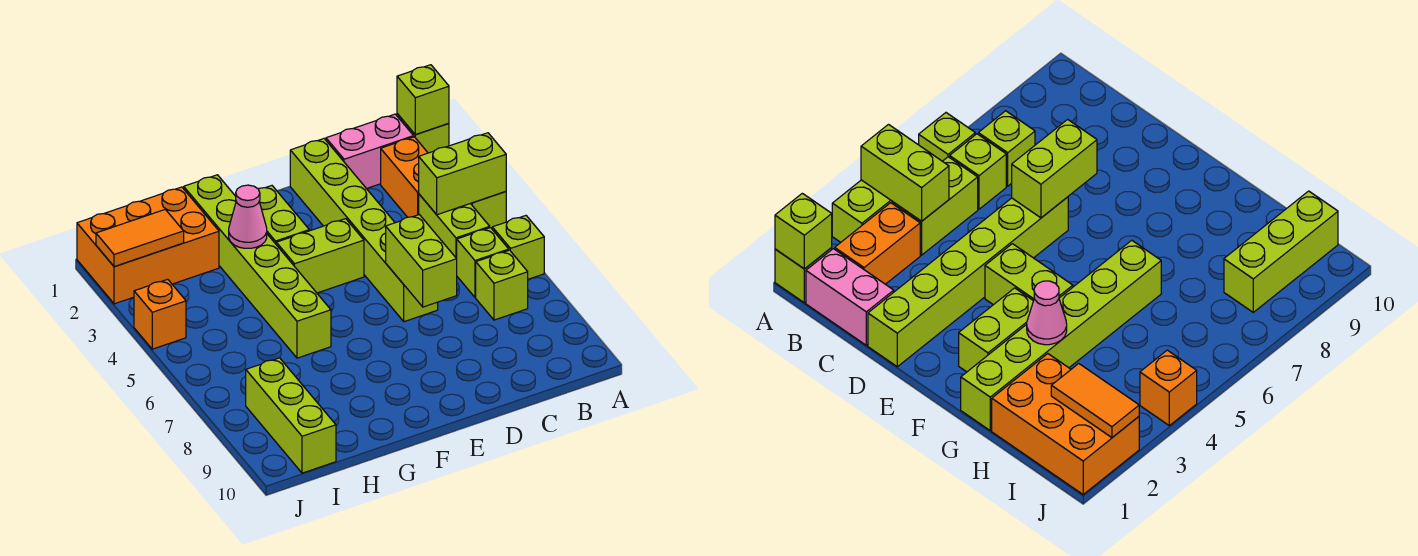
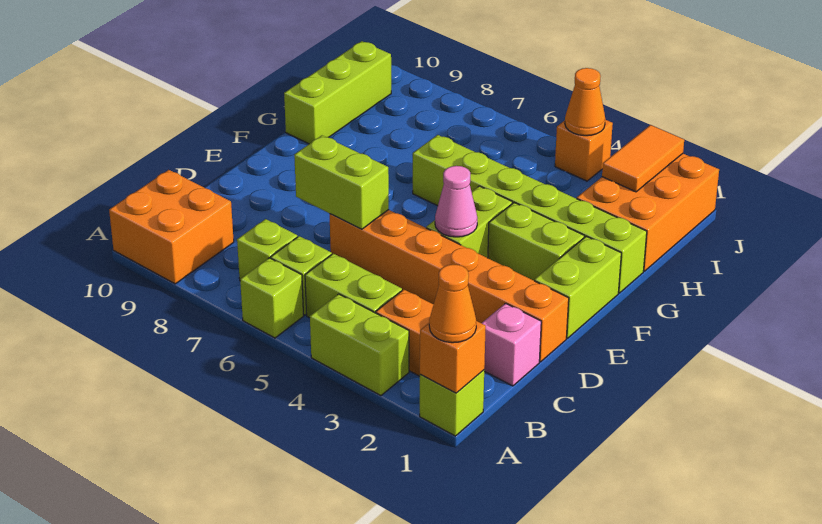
lime brick A1 level 2 -> orange brick A1 level 2
none -> orange cone A1 level 3
lime brick A4:B4 level 2 -> lime brick E1:F1 level 1
none -> orange brick A9:B10 level 1
pink brick B1:C1 level 1 -> pink brick C1 level 1
lime brick D1:D6 level 1 -> orange brick D1:D6 level 1
pink cone G3 level 2 -> pink cone E4 level 2
lime brick I8:I10 level 1 -> lime brick G10:I10 level 1
none -> orange cone J4 level 2

